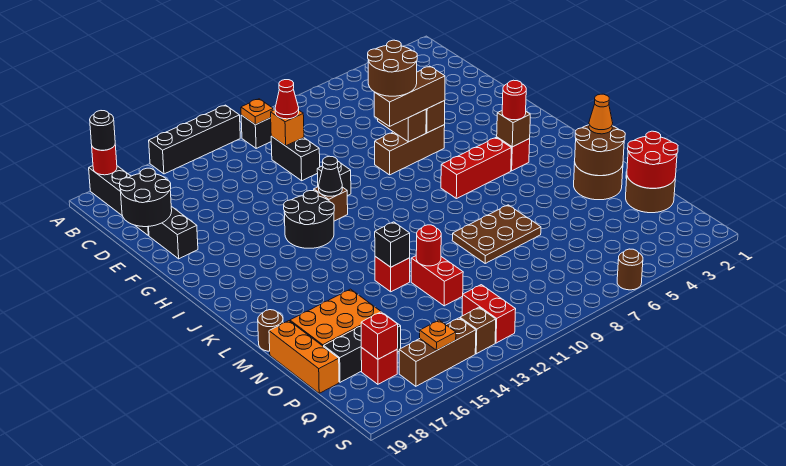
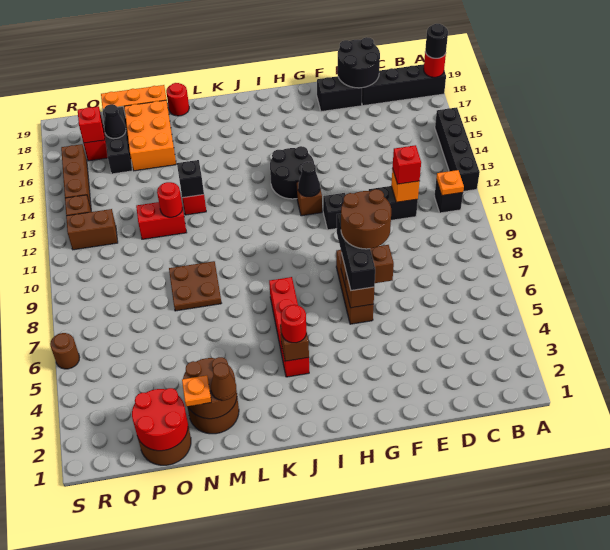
red cone D11 level 3 -> red brick D11 level 3
brown brick G6:G8 level 3 -> black brick G6:G8 level 3
orange cone M2 level 3 -> brown cone M2 level 3
brown plate M7:N9 level 1 -> brown plate M8:N9 level 1
brown round brick M19 level 1 -> red round brick M19 level 1
none -> black cone P17 level 2
red brick Q12:R12 level 1 -> brown brick Q12:R12 level 1
orange plate R15 level 2 -> orange plate N2 level 3

